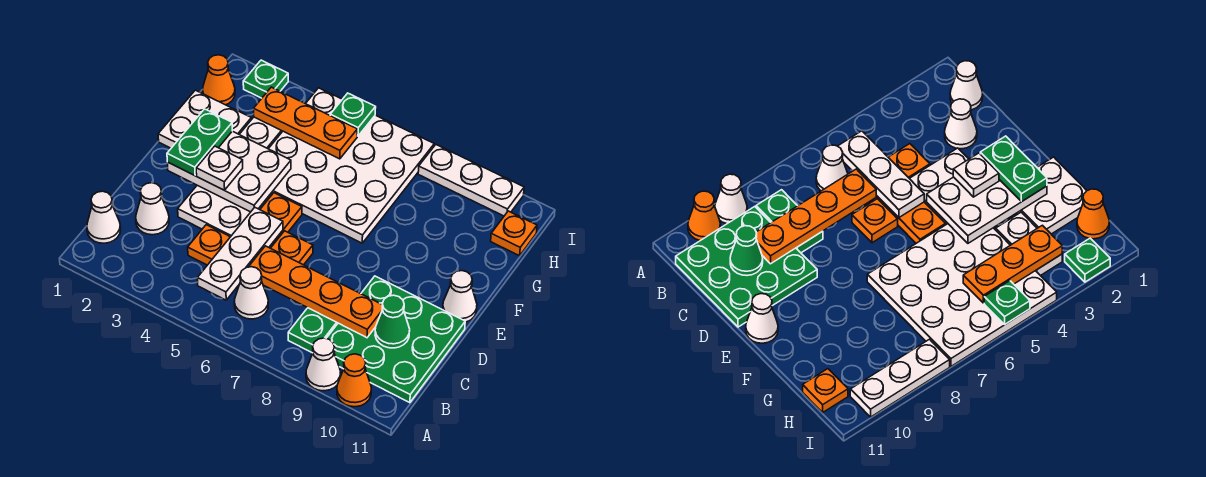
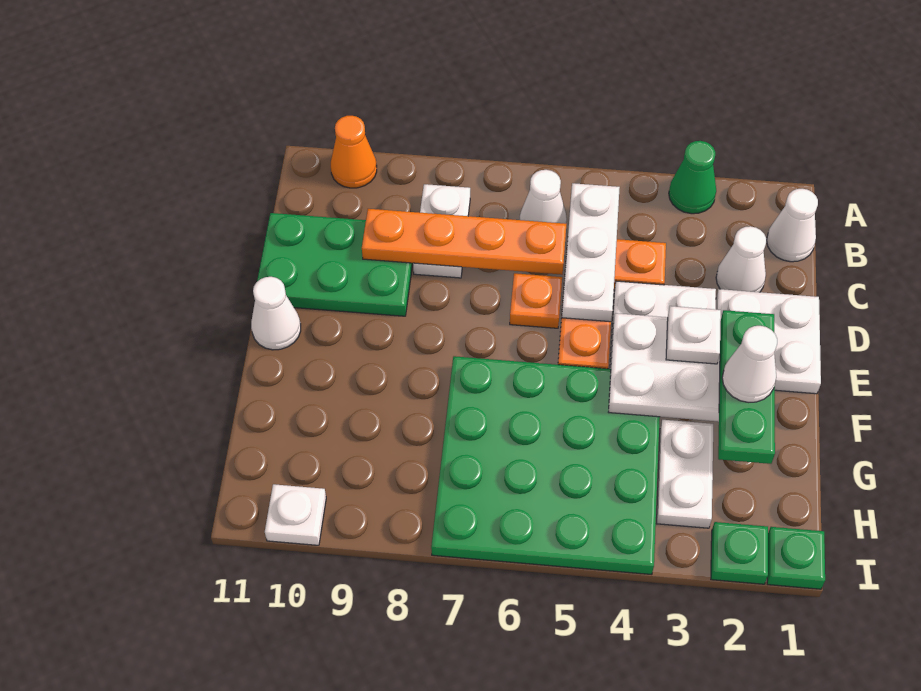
white cone A9 level 1 -> white cone F2 level 4
green plate B8:C8 level 1 -> white plate B8:C8 level 1
green plate B9:D11 level 1 -> green plate C9:D11 level 1
green cone C10 level 2 -> green cone A3 level 1
green plate E2:F2 level 3 -> green plate E2:G2 level 3
white plate F1:G2 level 1 -> white plate D1:E2 level 1
white plate F4:I7 level 1 -> green plate F4:I7 level 1
orange cone H1 level 1 -> none
orange plate H3:H5 level 2 -> none
orange plate H11 level 1 -> none
green plate I5 level 2 -> green plate I1 level 1
white plate I8:I10 level 1 -> white plate I10 level 1

